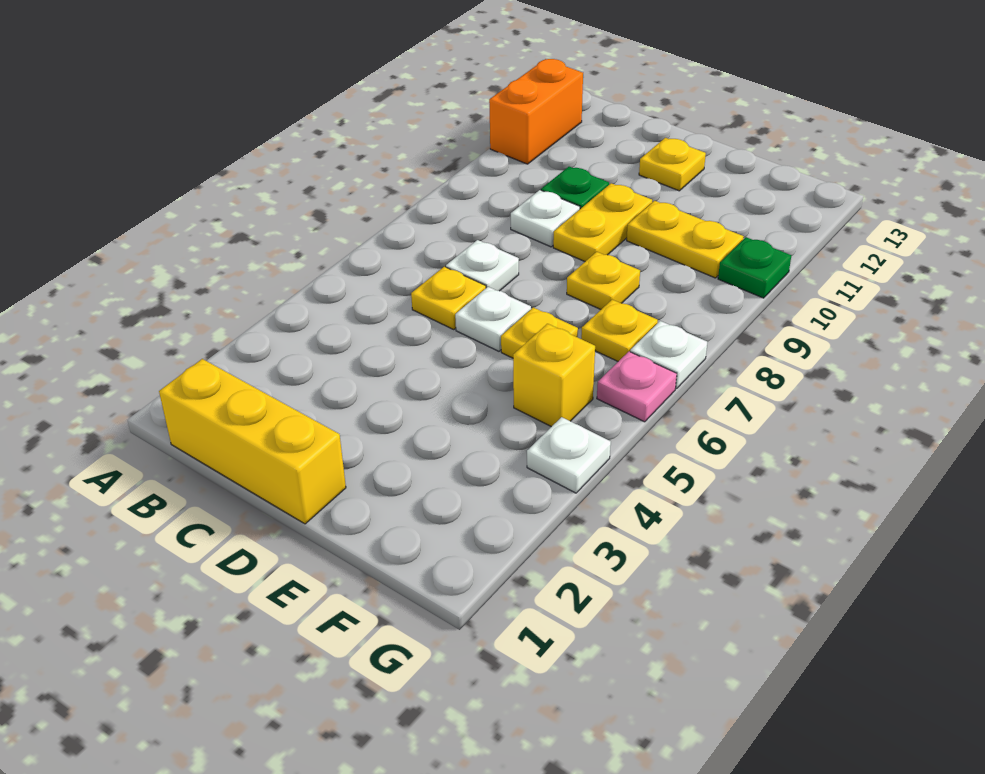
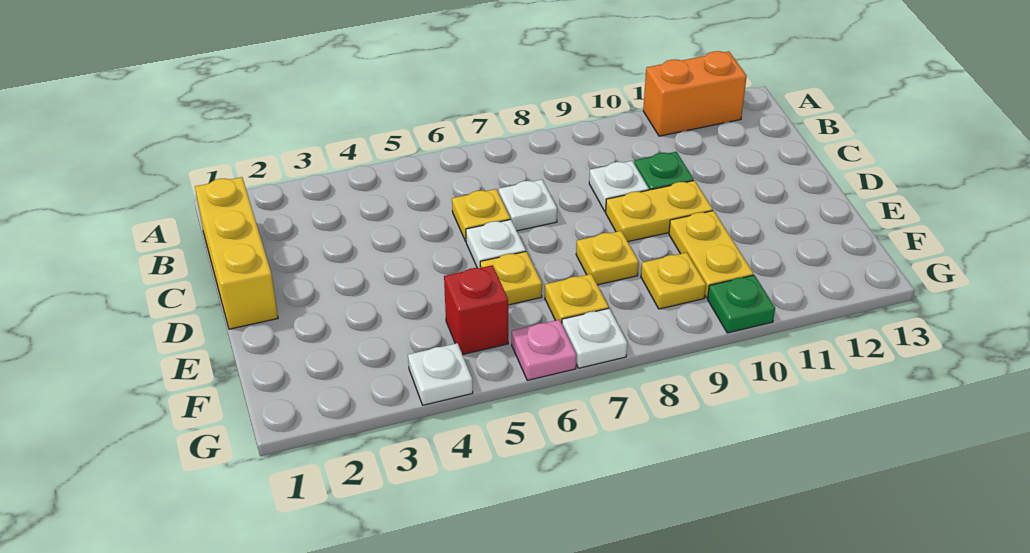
yellow plate D12 level 1 -> yellow plate F9 level 1
yellow brick F5 level 1 -> red brick F5 level 1

